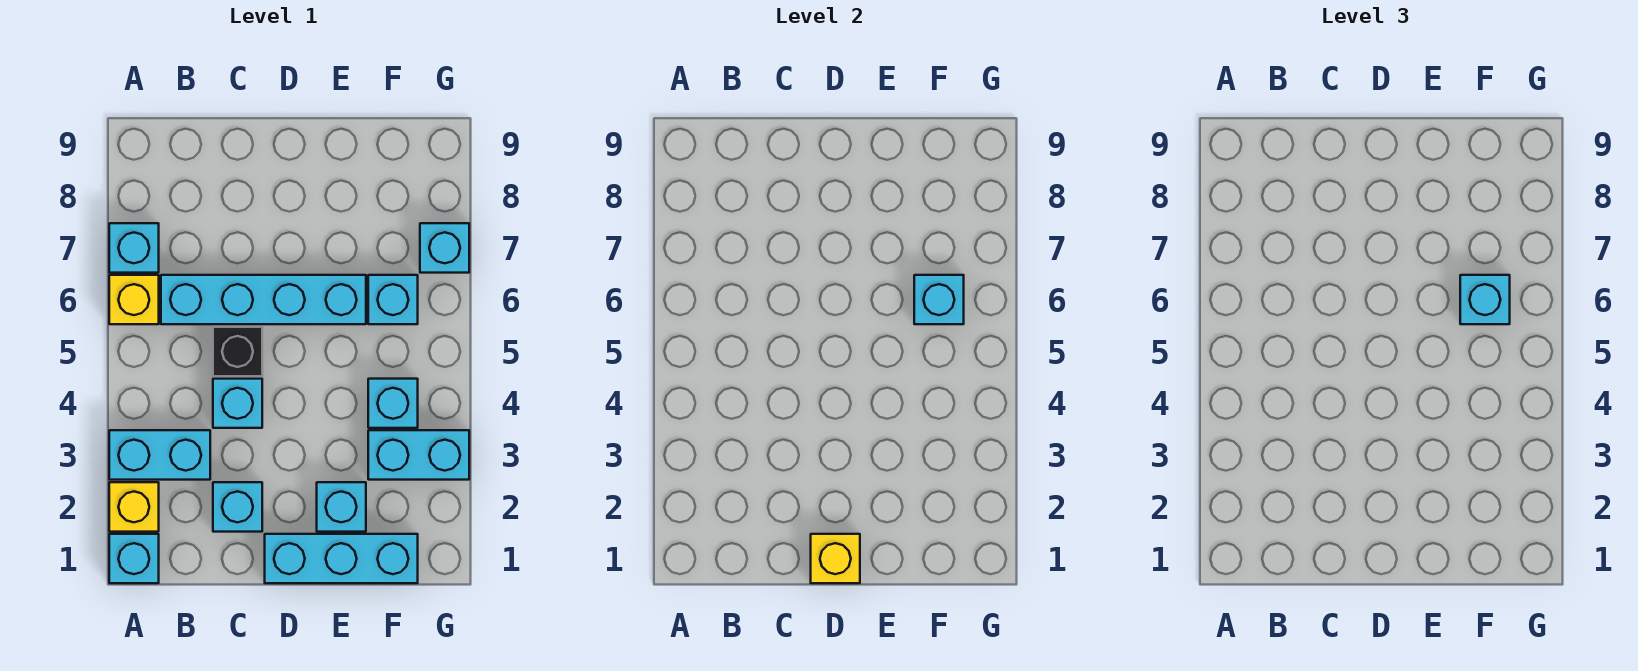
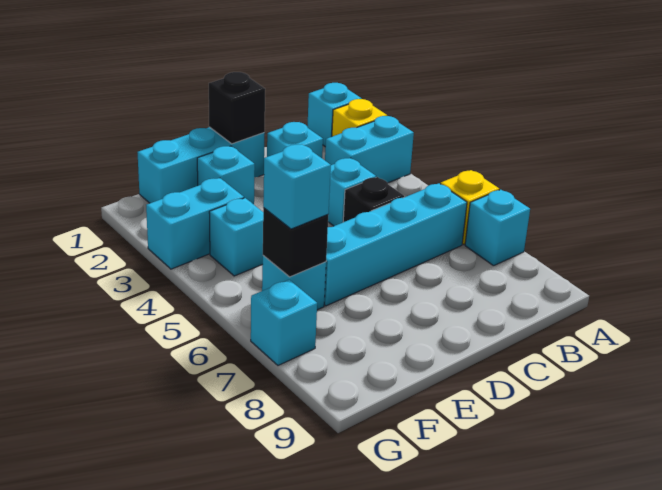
yellow brick D1 level 2 -> black brick D1 level 2
cyan brick F6 level 2 -> black brick F6 level 2

